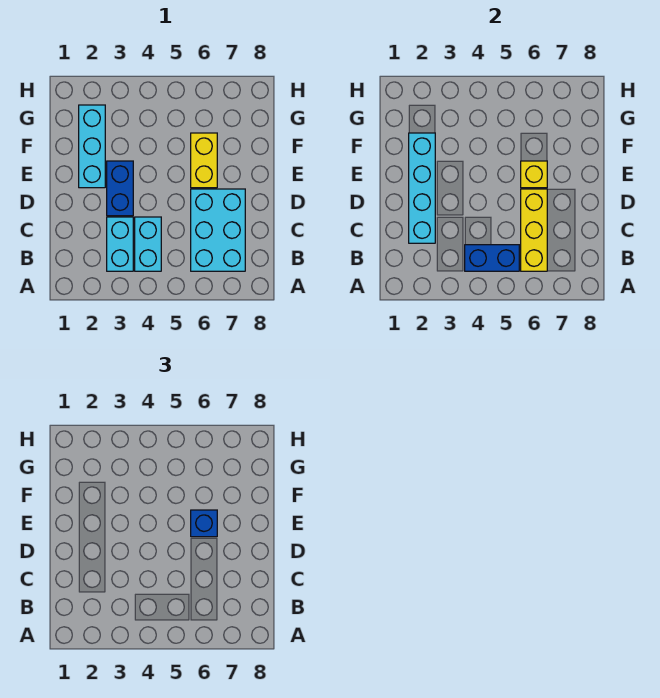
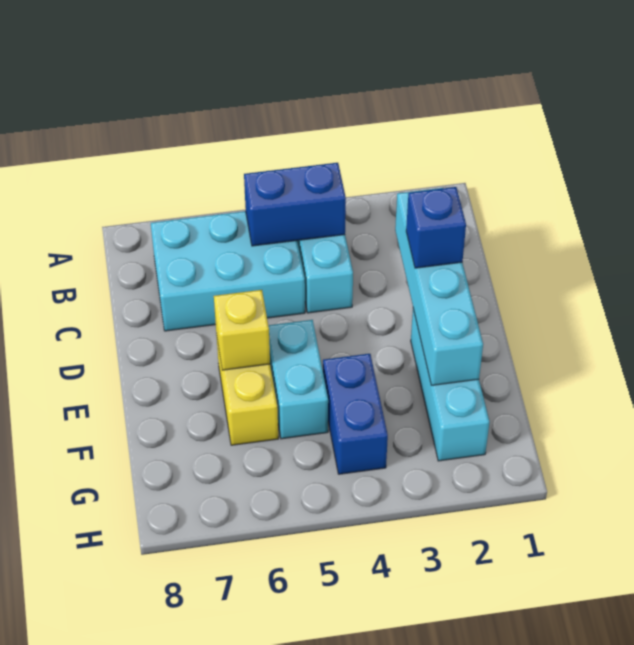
cyan brick B3:C3 level 1 -> cyan brick E5:F5 level 1
cyan brick B6:D7 level 1 -> cyan brick B5:C7 level 1
yellow brick B6:D6 level 2 -> none
blue brick D3:E3 level 1 -> blue brick F4:G4 level 1
blue brick E6 level 3 -> blue brick D2 level 3

